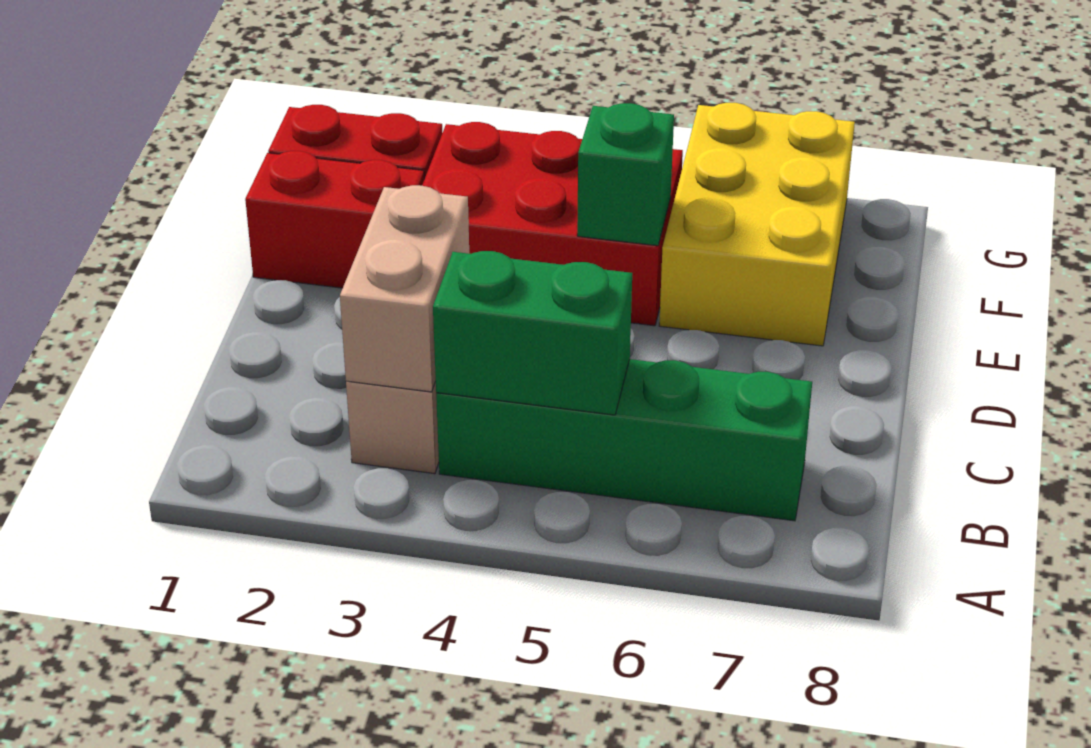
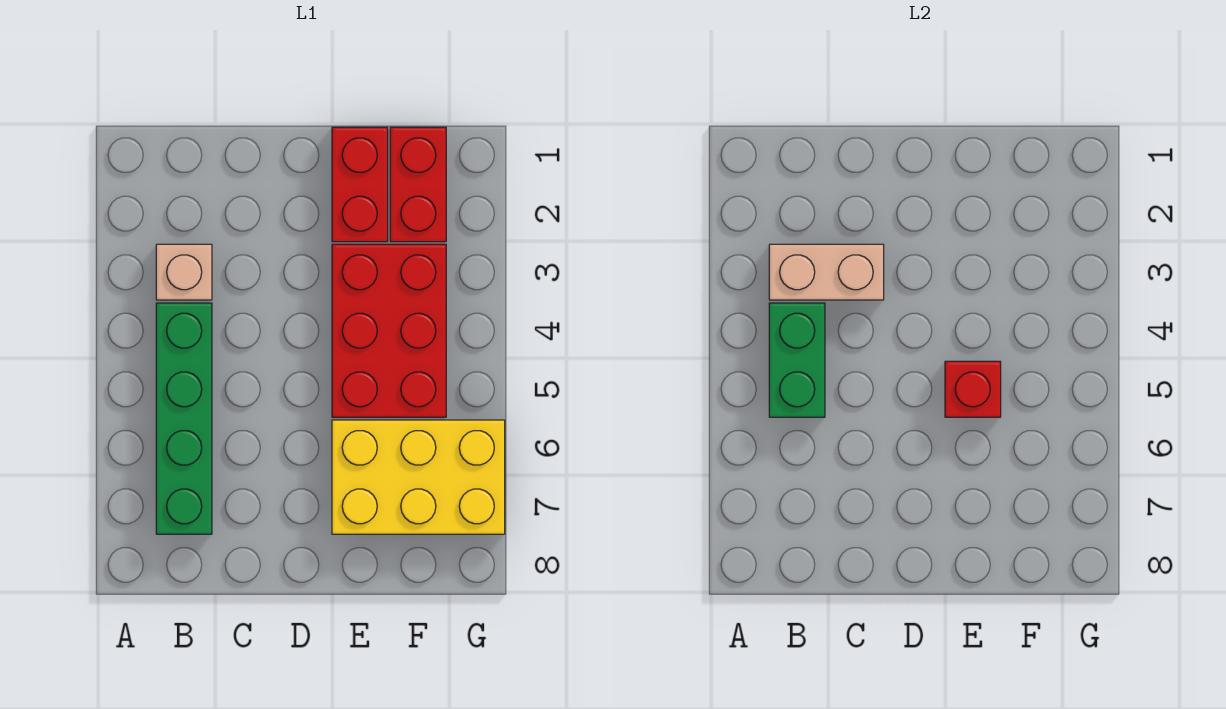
green brick E5 level 2 -> red brick E5 level 2

